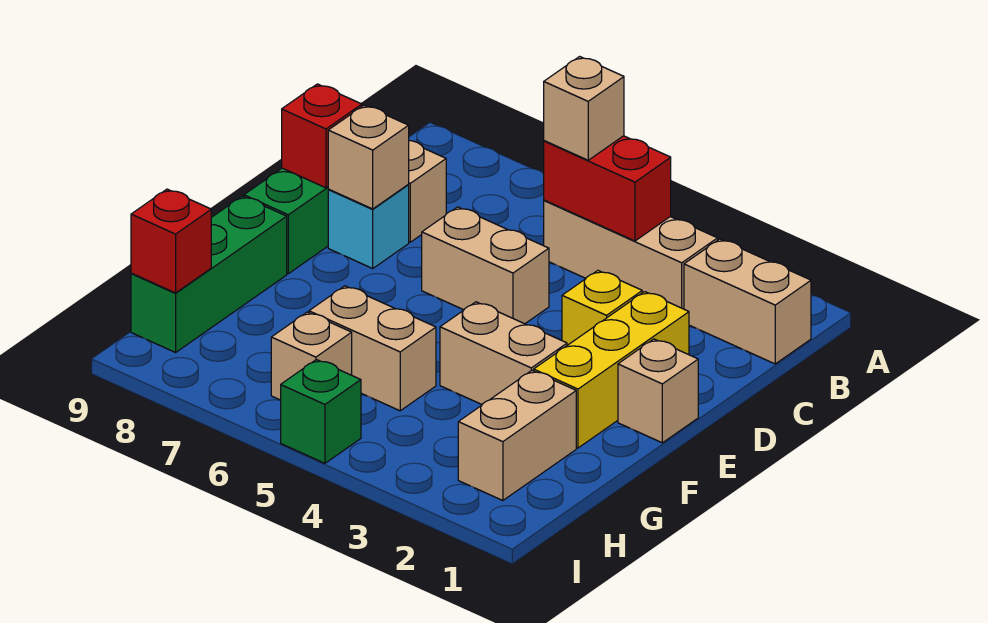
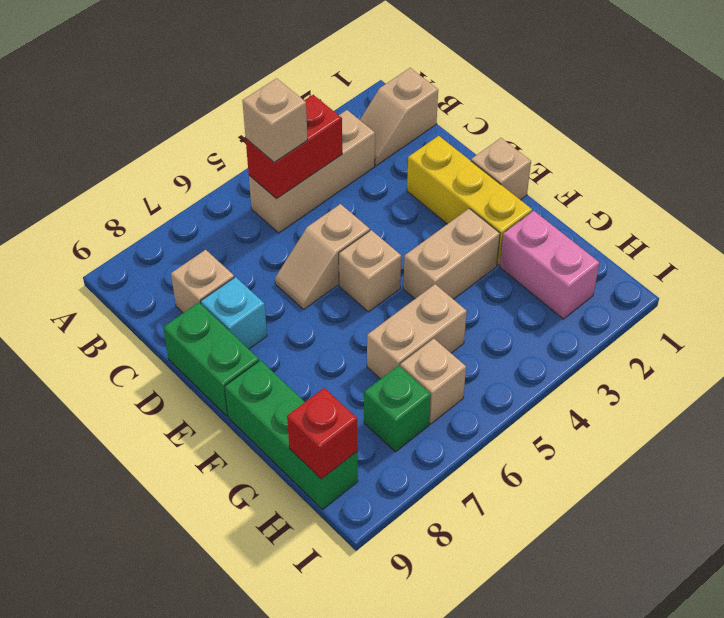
tan brick B1:B2 level 1 -> tan slope B1:B2 level 1 top 1
yellow brick D3 level 1 -> none
tan brick D5:D6 level 1 -> tan slope D5:D6 level 1 top 5
tan brick D8 level 2 -> tan brick E5 level 1
red brick D9 level 2 -> none
tan brick G2:H2 level 1 -> pink brick G2:H2 level 1
green brick I5 level 1 -> green brick H7 level 1

